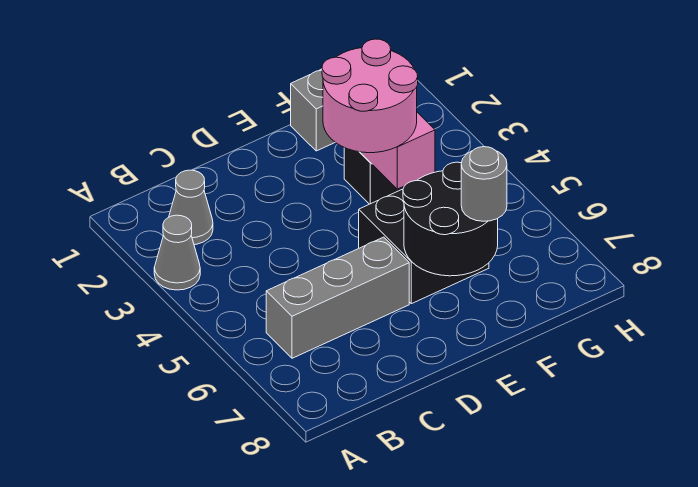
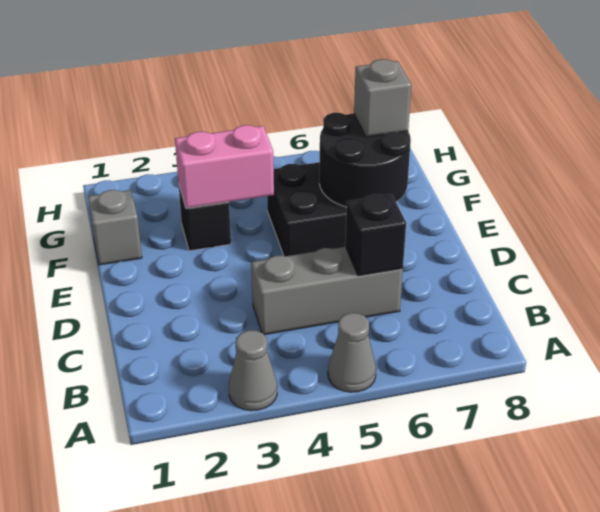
grey cone B2 level 1 -> grey cone A5 level 1
grey brick B6:D6 level 1 -> grey brick C4:C6 level 1
none -> black brick C6 level 2
pink round brick E3:F4 level 3 -> none
grey round brick F7 level 3 -> grey brick F7 level 3

